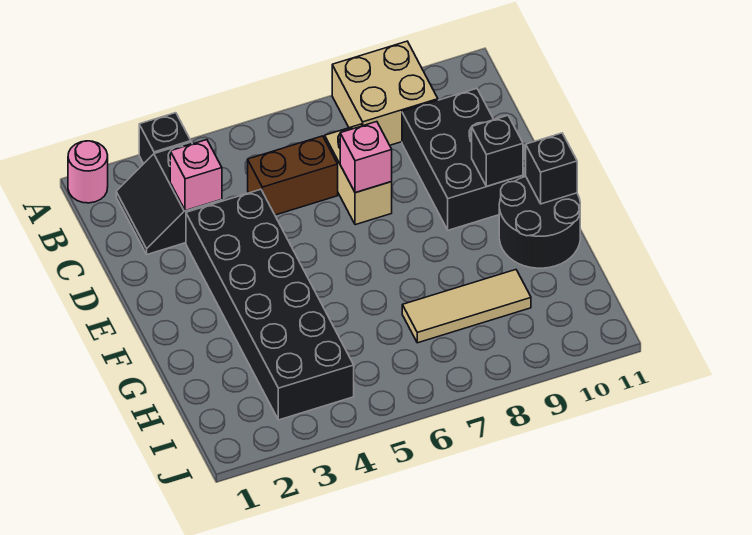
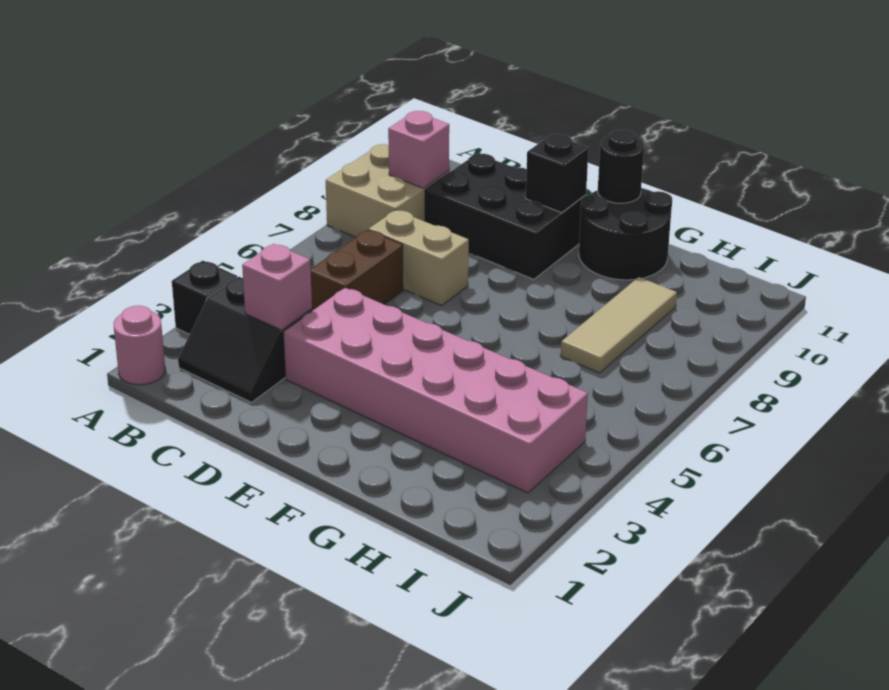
black brick D3:I4 level 1 -> pink brick D3:I4 level 1
pink brick D7 level 2 -> pink brick B9 level 2
black brick F11 level 2 -> black round brick F11 level 2

